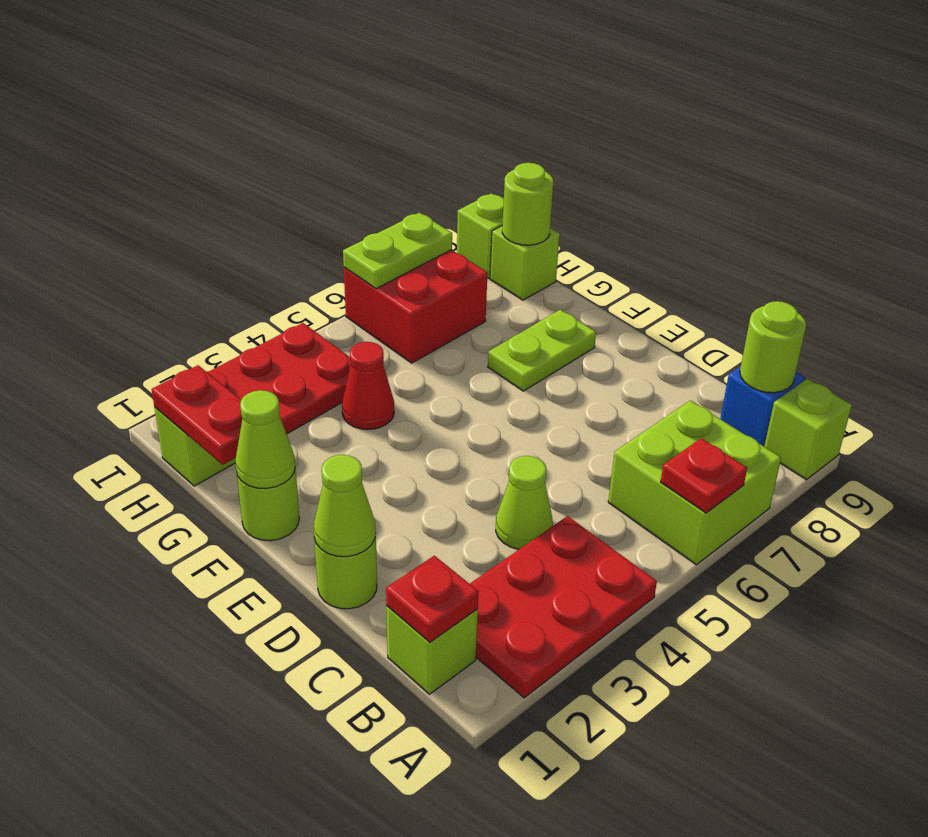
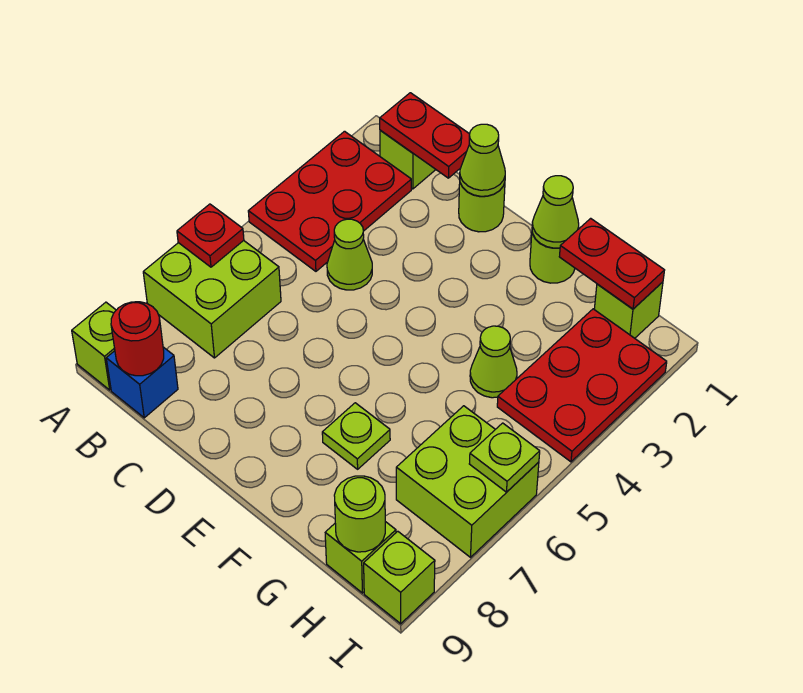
red plate B1 level 2 -> red plate B1:C1 level 2
lime round brick B9 level 2 -> red round brick B9 level 2
lime plate F7:F8 level 1 -> lime plate F7 level 1
red cone G4 level 1 -> lime cone G4 level 1
red brick H6:I7 level 1 -> lime brick H6:I7 level 1
lime plate I6:I7 level 2 -> lime plate I6 level 2

